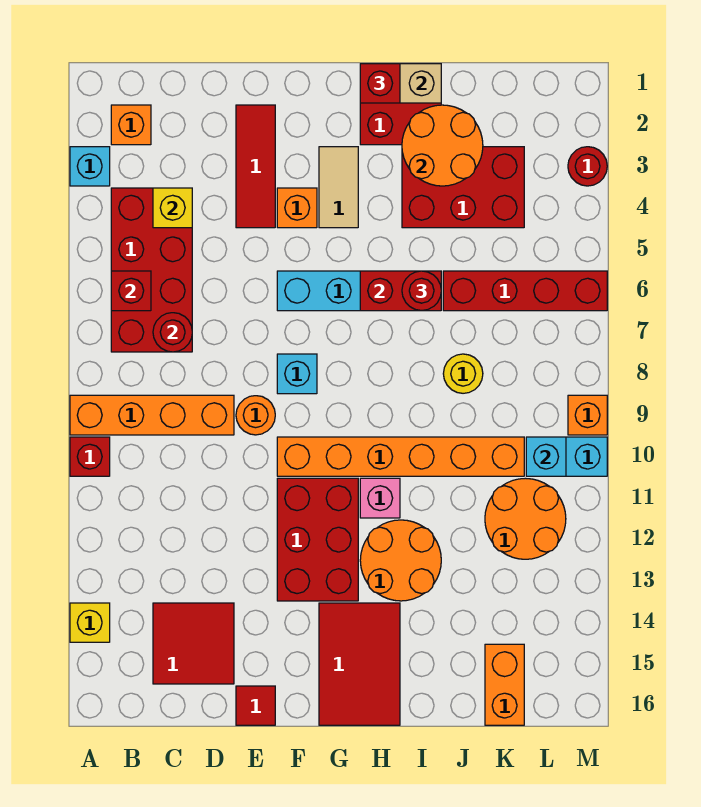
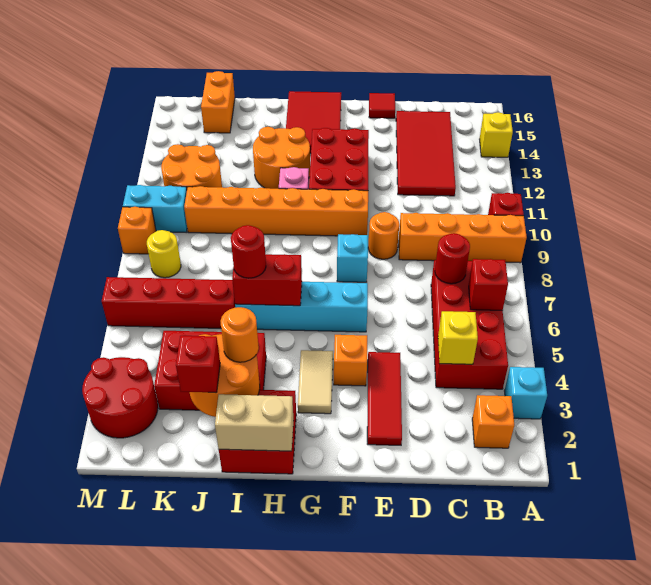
red tile C14:D15 level 1 -> red tile C12:D15 level 1
red brick H1 level 3 -> red brick J2 level 3
none -> orange round brick I3 level 3
yellow round brick J8 level 1 -> yellow round brick L8 level 1
cyan brick L10 level 2 -> none
red round brick M3 level 1 -> red round brick L2:M3 level 1

